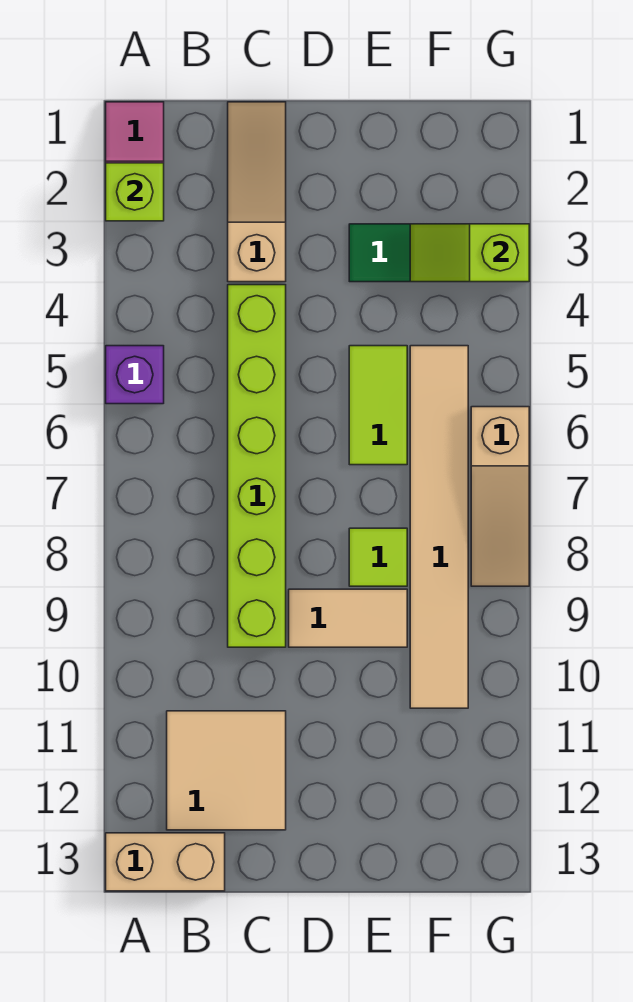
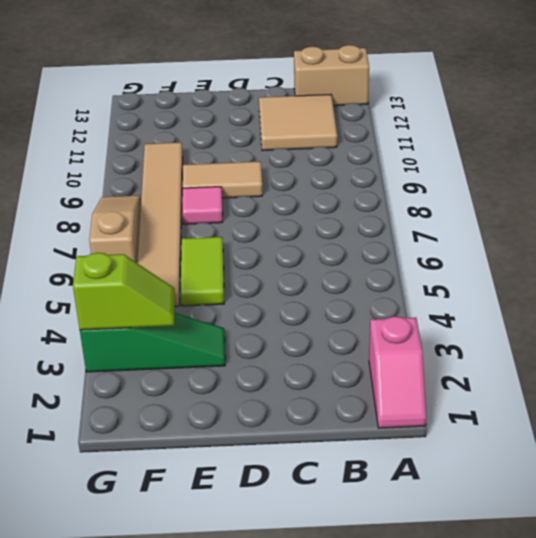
lime brick A2 level 2 -> none
purple brick A5 level 1 -> none
tan slope C1:C3 level 1 top 3 -> none
lime brick C4:C9 level 1 -> none
lime tile E8 level 1 -> pink tile E8 level 1

